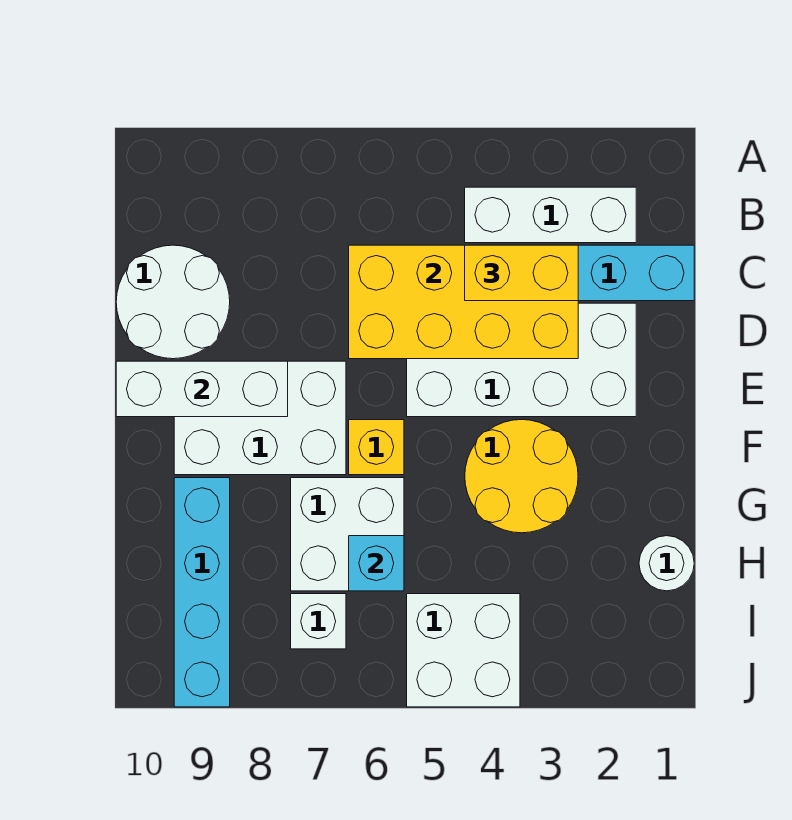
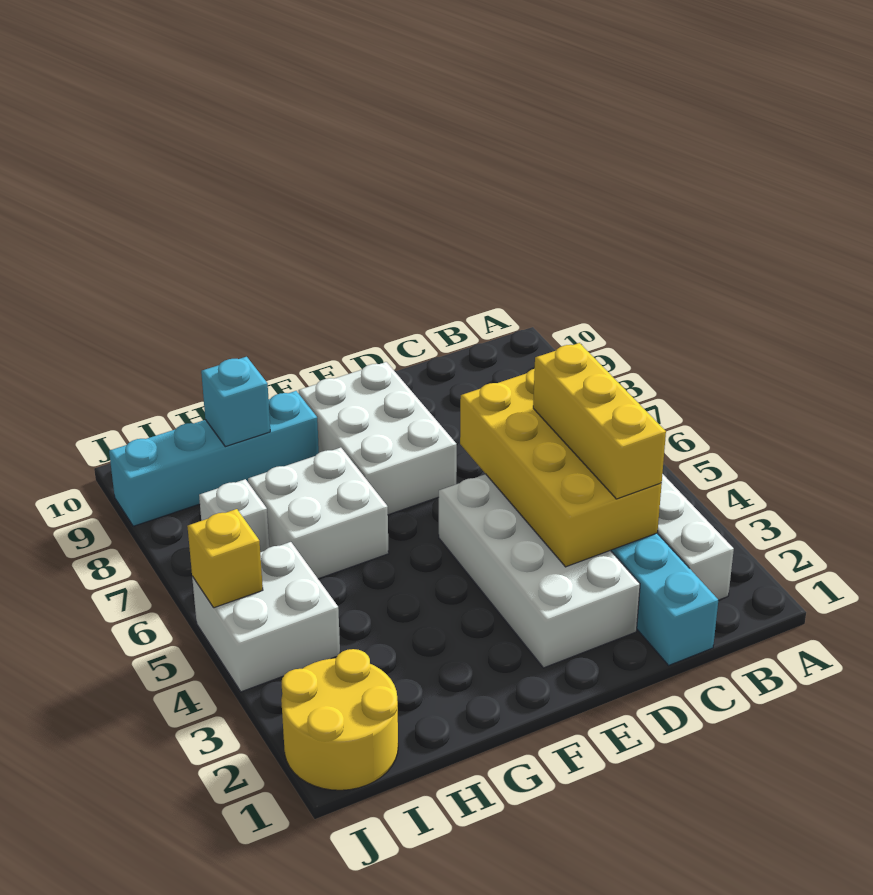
yellow brick C3:C4 level 3 -> yellow brick C3:C5 level 3
white round brick C9:D10 level 1 -> none
white brick E8:E10 level 2 -> none
yellow round brick F3:G4 level 1 -> yellow round brick I1:J2 level 1
yellow brick F6 level 1 -> yellow brick J5 level 2
white round brick H1 level 1 -> none
cyan brick H6 level 2 -> cyan brick H9 level 2

